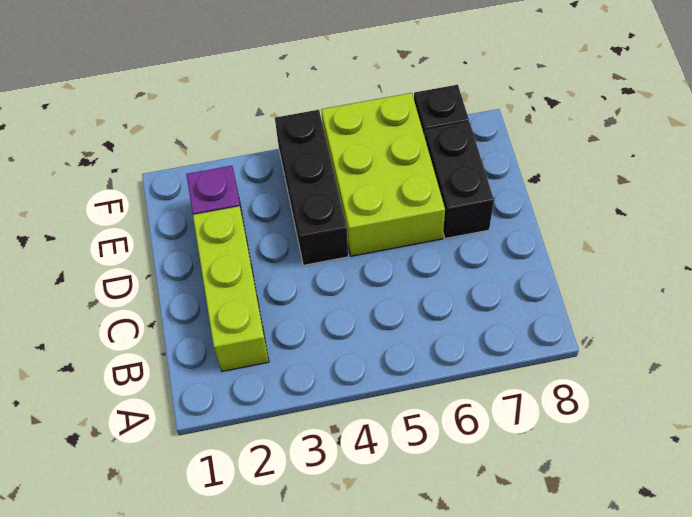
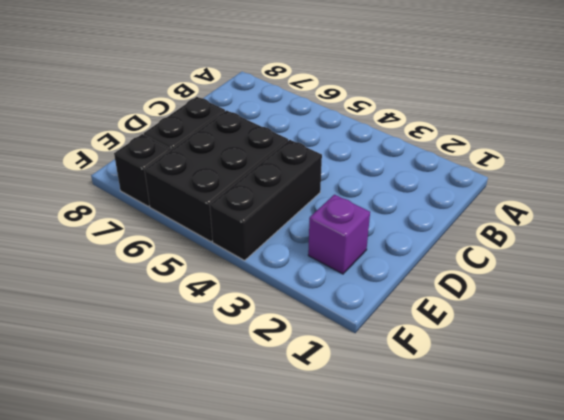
lime brick B2:D2 level 1 -> none
lime brick D5:F6 level 1 -> black brick D5:F6 level 1

